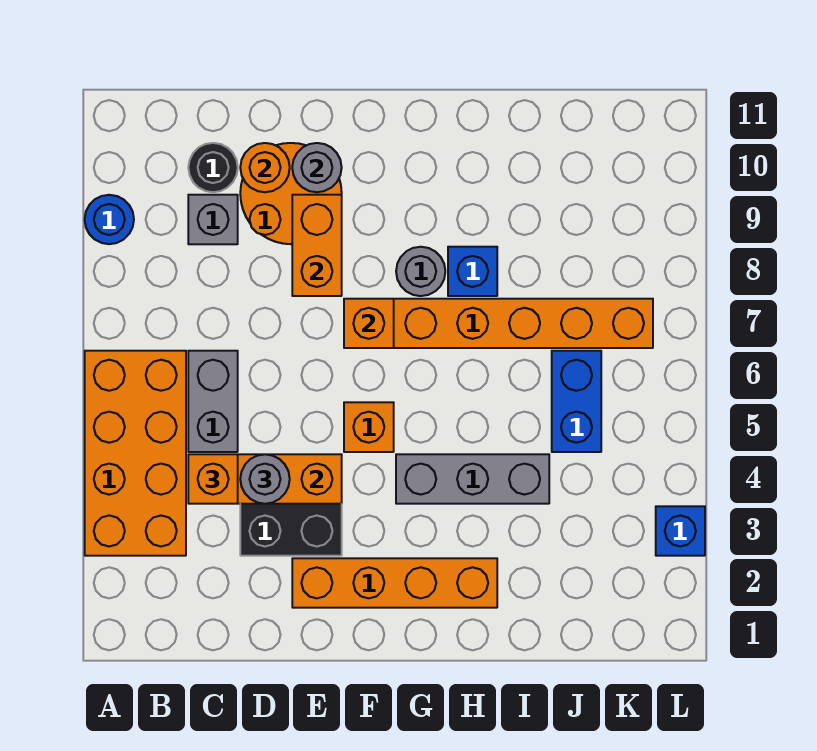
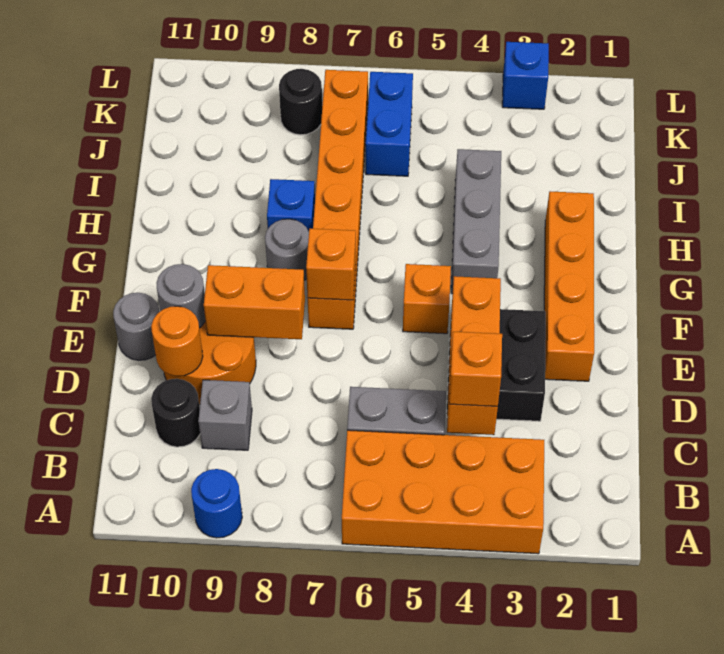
grey round brick D4 level 3 -> grey round brick E11 level 1
blue brick J5:J6 level 1 -> blue brick J6:K6 level 1
none -> black round brick K8 level 1

